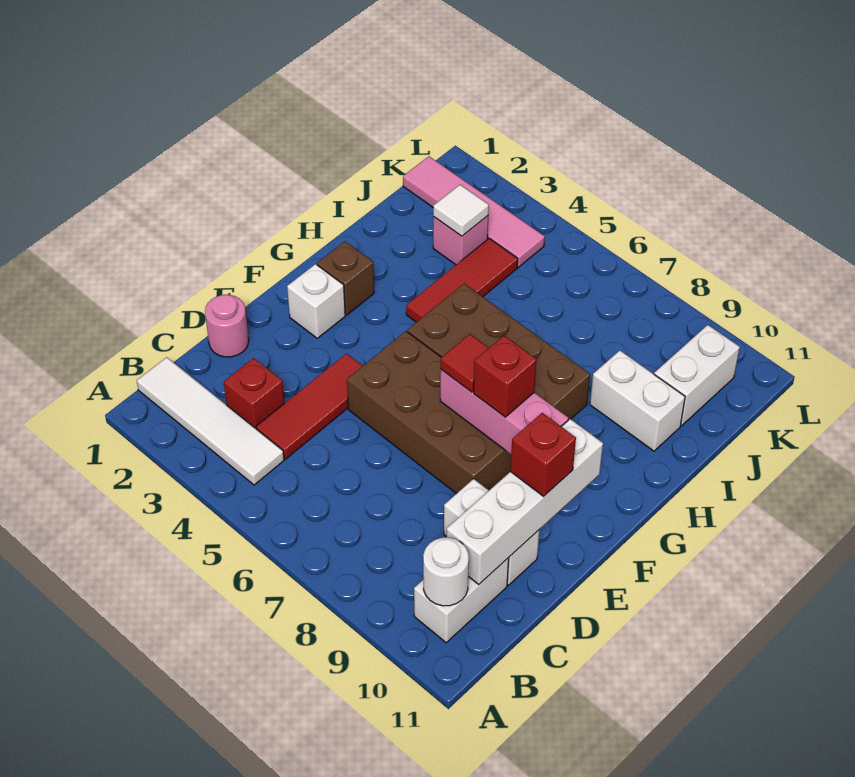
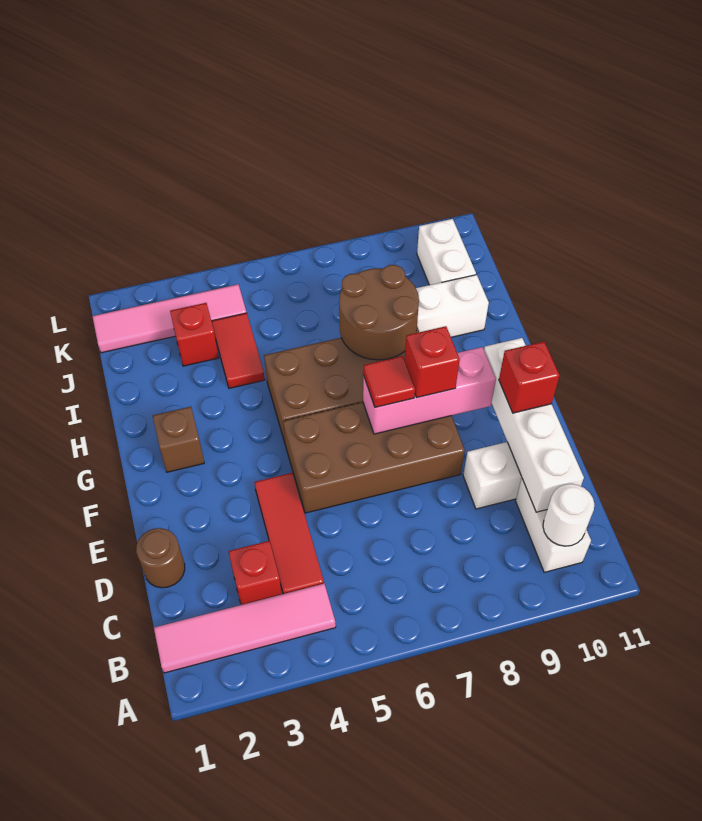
white tile B1:B4 level 1 -> pink tile B1:B4 level 1
pink round brick D1 level 1 -> brown round brick D1 level 1
white brick F2 level 1 -> none
red tile H4:J4 level 1 -> red tile I4:J4 level 1
none -> brown round brick H7:I8 level 2
pink brick J3 level 1 -> red brick J3 level 1
white tile J3 level 2 -> none

